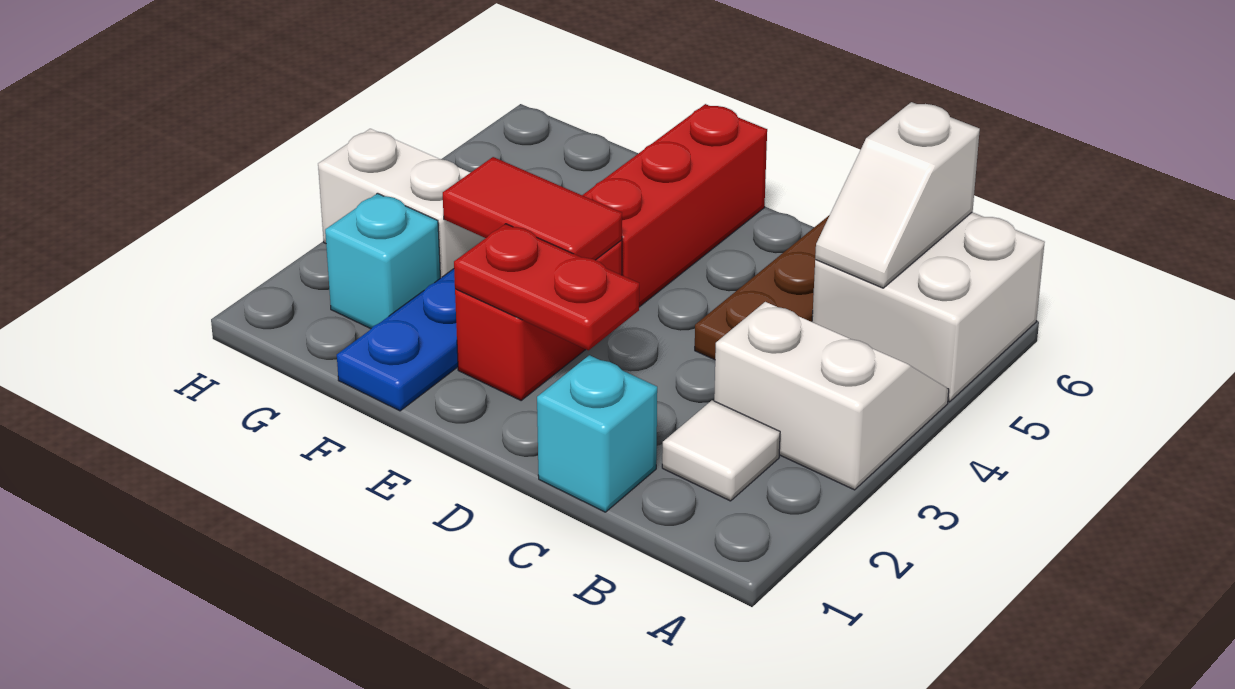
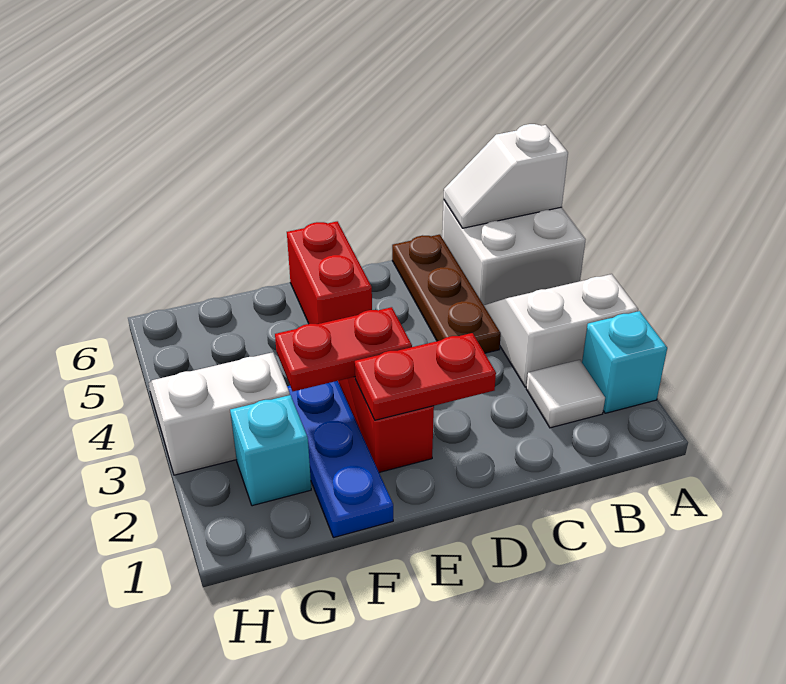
white slope B5:B6 level 2 top 6 -> white slope A6:B6 level 2 top A
cyan brick C1 level 1 -> cyan brick A2 level 1
red tile E3:F3 level 2 -> red plate E3:F3 level 2
red brick E4:E6 level 1 -> red brick E5:E6 level 1

